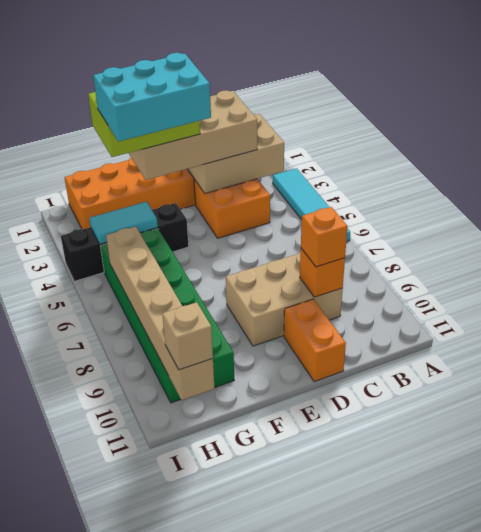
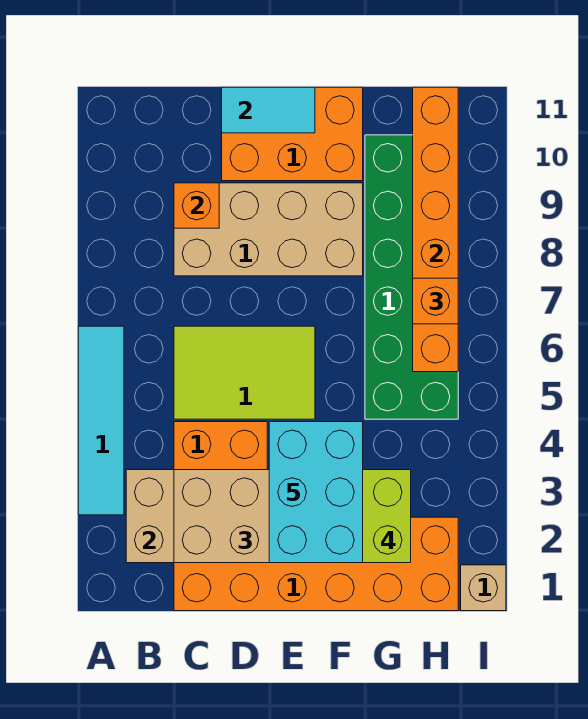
none -> lime tile C5:E6 level 1
tan brick C8:E9 level 1 -> tan brick C8:F9 level 1
orange brick C9 level 3 -> orange brick H7 level 3
orange brick D10:D11 level 1 -> orange brick D10:F11 level 1
cyan brick E3:G4 level 5 -> cyan brick E2:F4 level 5
black brick F4:I4 level 1 -> none
cyan tile G4:H4 level 2 -> cyan tile D11:E11 level 2
tan brick H6:H11 level 2 -> orange brick H6:H11 level 2
tan brick H11 level 3 -> tan brick I1 level 1

